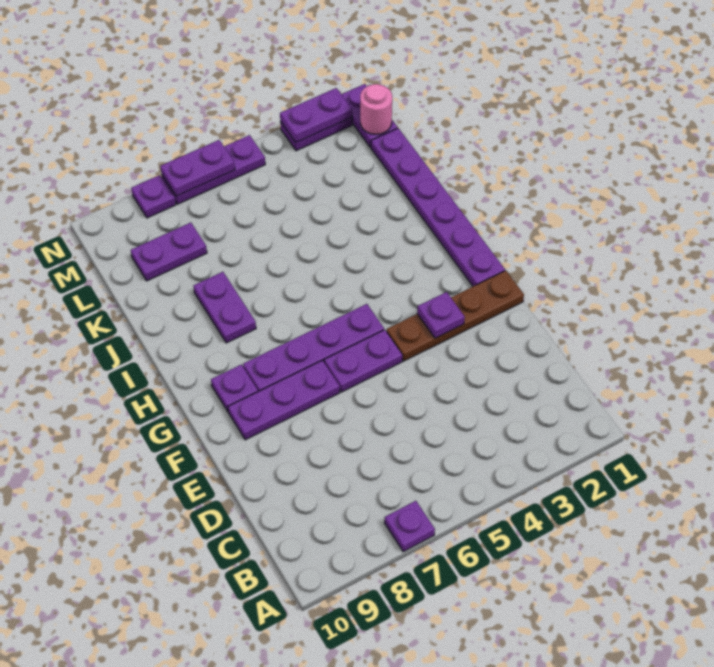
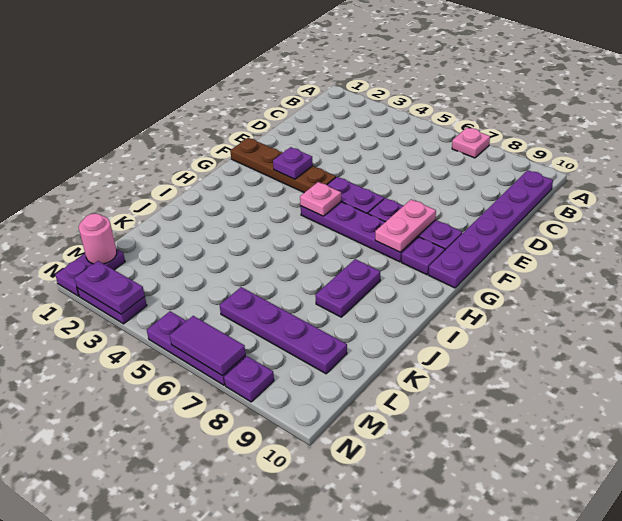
purple plate A7 level 1 -> pink plate A7 level 1
none -> pink plate F8:G8 level 2
purple plate G1:L1 level 1 -> purple plate B10:G10 level 1
none -> pink plate G5 level 2
purple plate L8:L9 level 1 -> purple plate L6:L9 level 1
purple plate N6:N7 level 2 -> purple tile N6:N7 level 2

